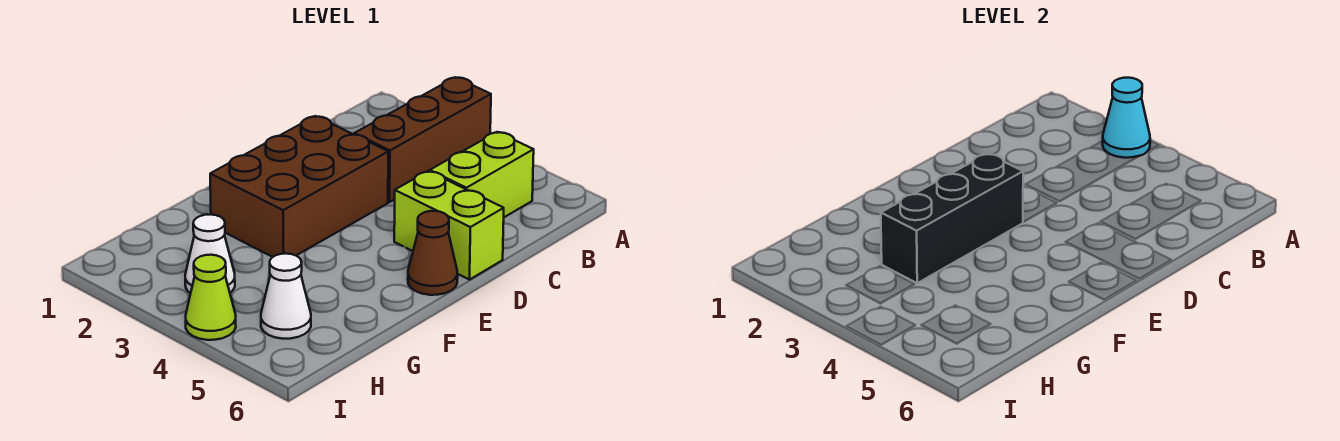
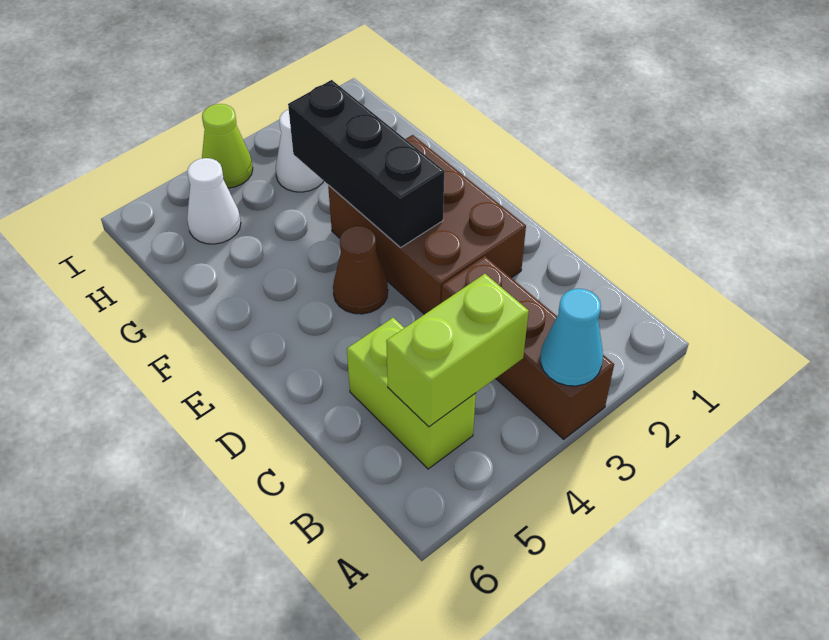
lime brick D5:D6 level 1 -> lime brick B4:B5 level 2
brown cone E6 level 1 -> brown cone E4 level 1

